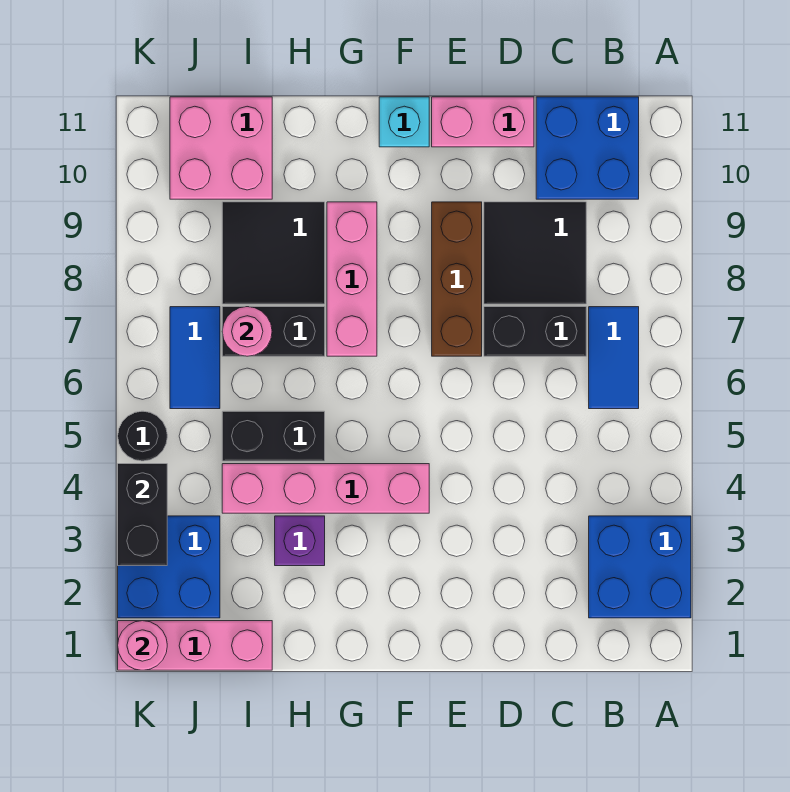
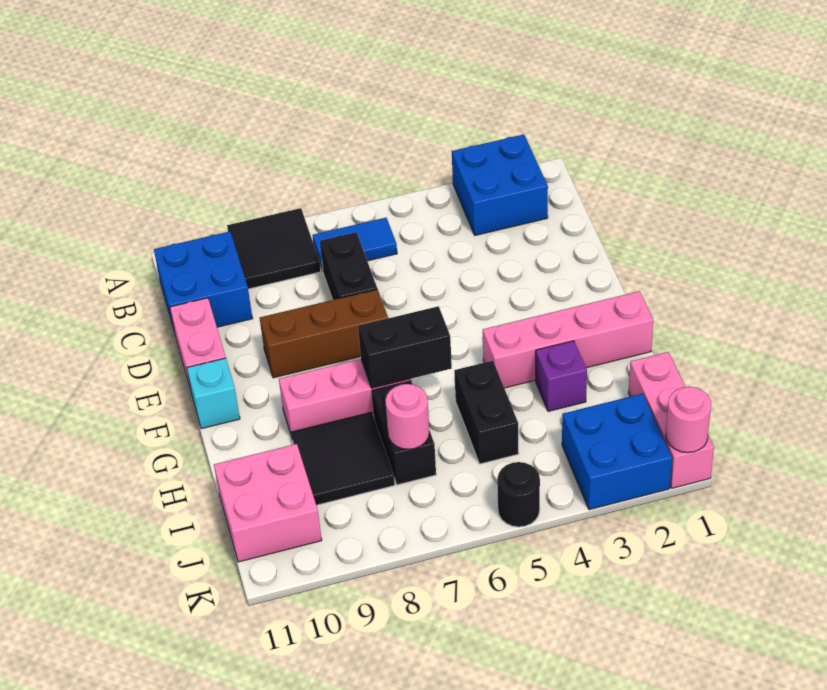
black tile C8:D9 level 1 -> black tile A8:B9 level 1
pink brick F4:I4 level 1 -> pink brick G1:G4 level 1
blue tile J6:J7 level 1 -> none
black brick K3:K4 level 2 -> black brick G6:G7 level 2

